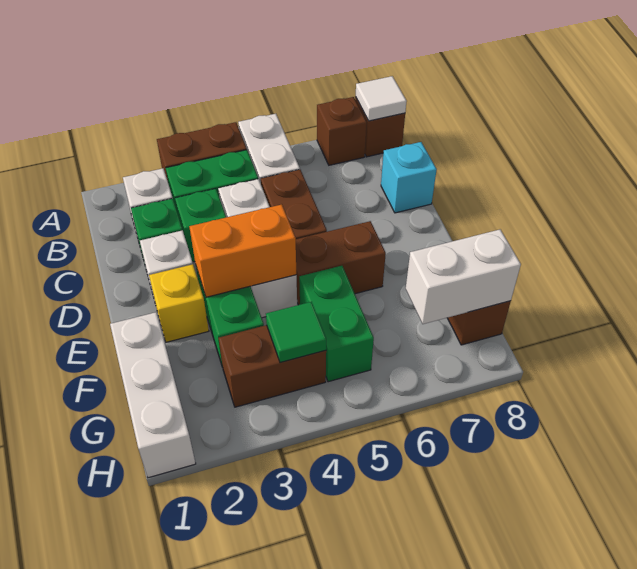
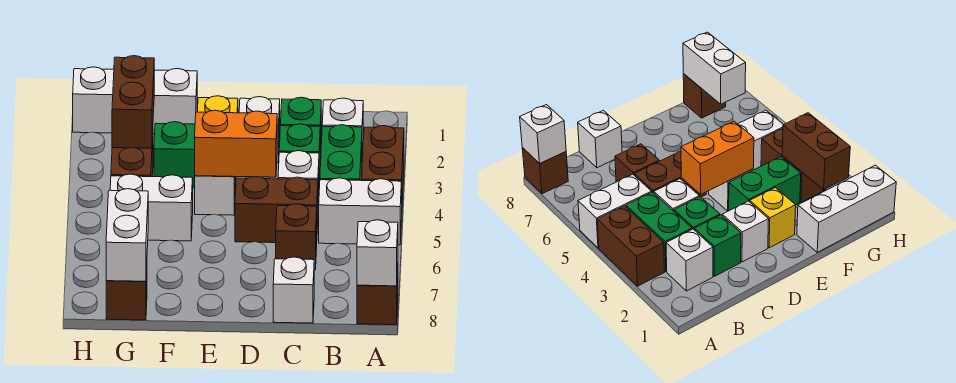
brown brick A7 level 1 -> brown brick C6 level 1
white tile A8 level 2 -> white brick A8 level 2
cyan brick C8 level 1 -> white brick C8 level 1
orange brick E3:E4 level 2 -> orange brick D4:E4 level 2
brown brick E5:E6 level 1 -> brown brick G2:G3 level 2
green brick F5:G5 level 1 -> white brick F5:G5 level 1
green tile G4 level 2 -> none

